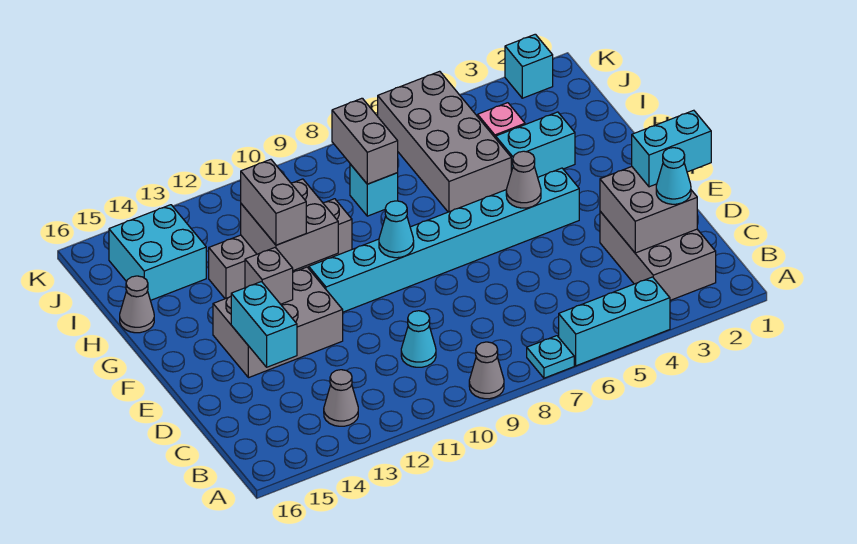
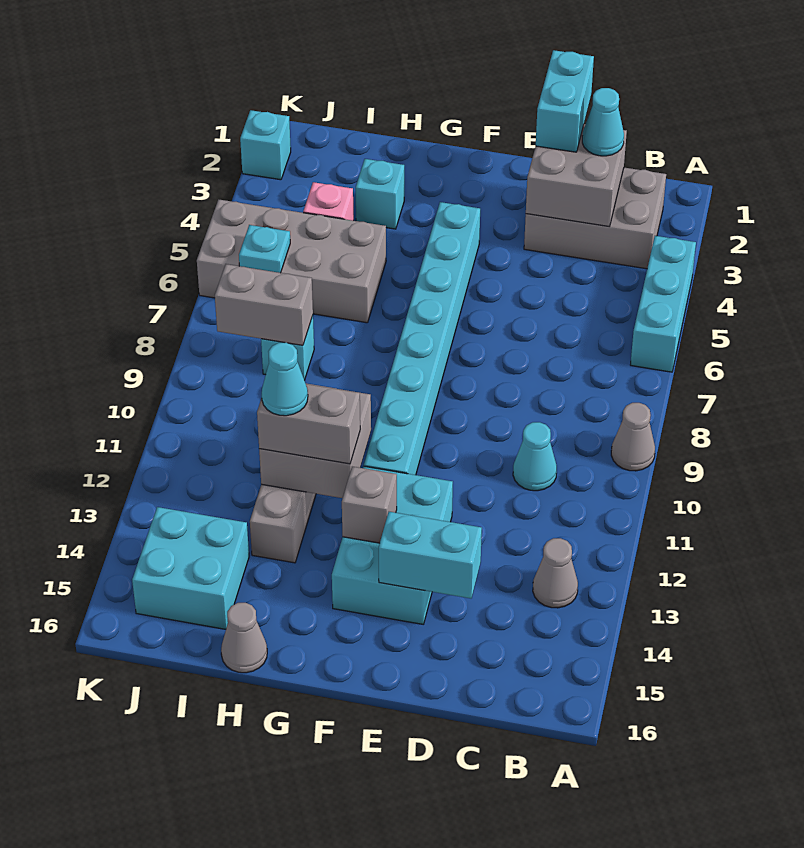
cyan plate A7 level 1 -> cyan plate J6 level 2
grey brick E12:F14 level 1 -> cyan brick E12:F14 level 1
grey cone F5 level 2 -> none
cyan cone F9 level 2 -> cyan cone H12 level 4
cyan brick H3:H4 level 1 -> cyan brick H3 level 1

